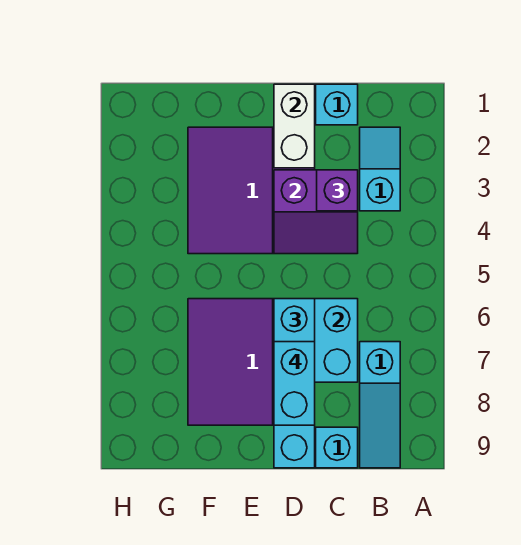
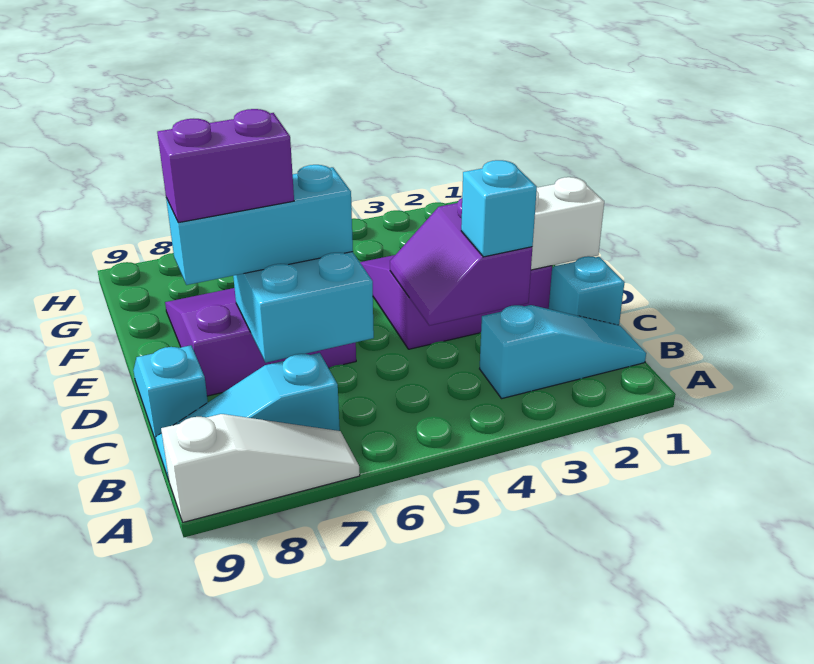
none -> white slope A7:A9 level 1 top 9
cyan slope B2:B3 level 1 top 3 -> cyan slope B1:B3 level 1 top 3
purple brick C3 level 3 -> cyan brick C3 level 3
cyan brick D6:D9 level 3 -> cyan brick D6:D8 level 3
cyan brick D7:D8 level 4 -> purple brick D7:D8 level 4

